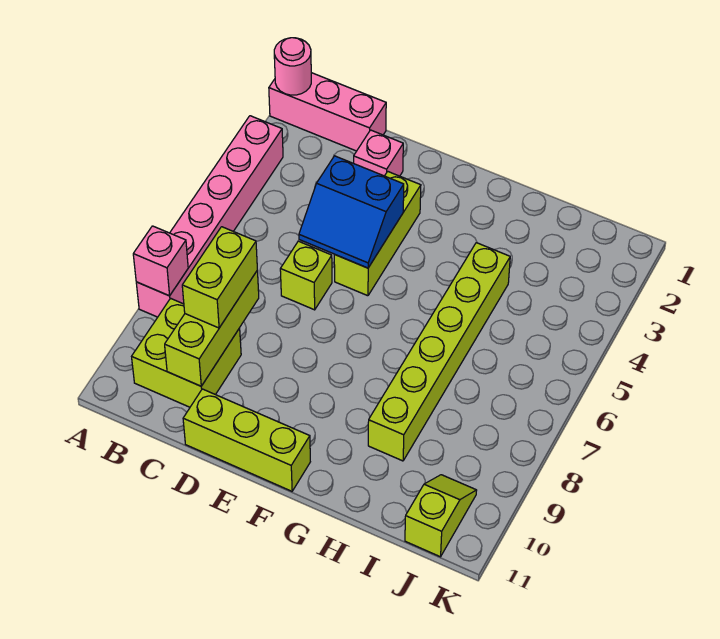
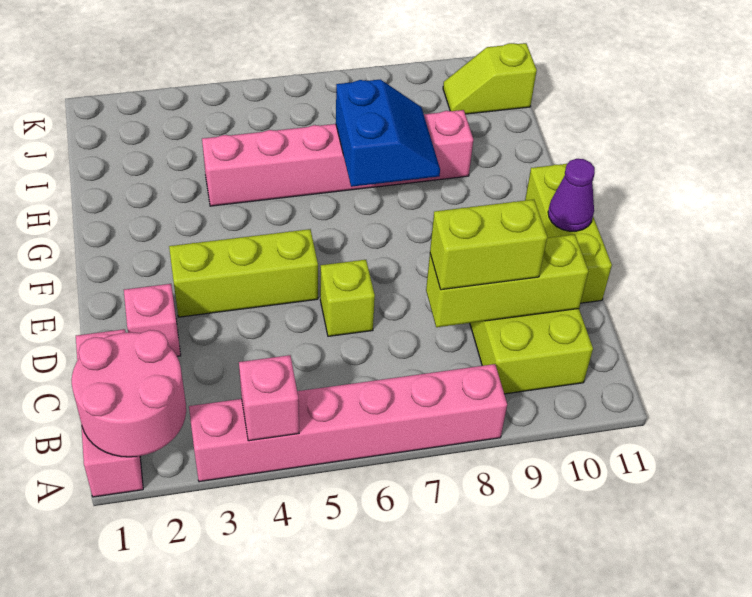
pink round brick A1 level 2 -> pink round brick A1:B2 level 2
pink brick A8 level 2 -> pink brick A4 level 2
blue slope D4:E5 level 2 top 4 -> blue slope G7:H8 level 2 top 7
none -> purple cone E11 level 2
lime brick H4:H9 level 1 -> pink brick H4:H9 level 1

